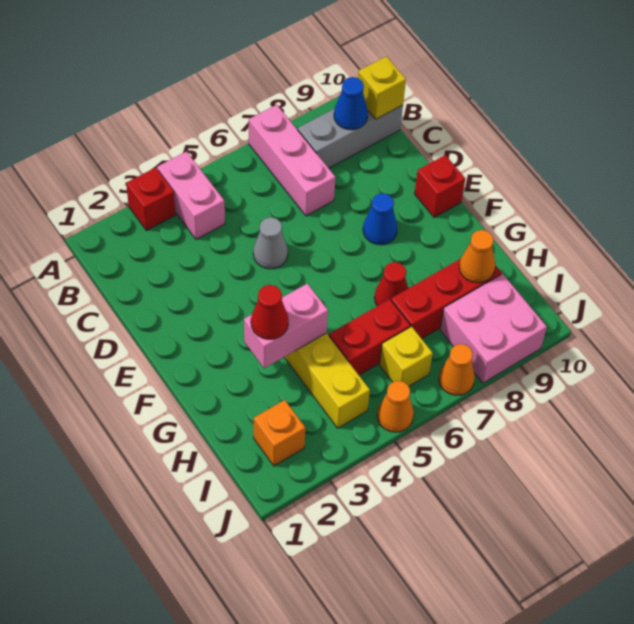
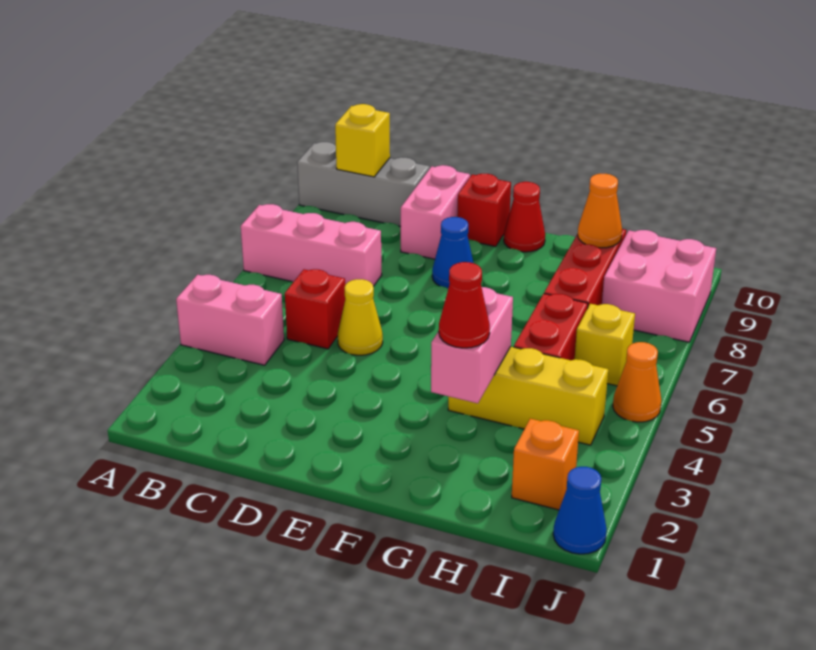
red brick A3 level 1 -> red brick C5 level 1
grey brick B8:B10 level 1 -> grey brick A10:C10 level 1
blue cone B9 level 2 -> blue cone J1 level 1
grey cone D5 level 1 -> yellow cone D5 level 1
none -> pink brick D9:D10 level 1
red cone G7 level 1 -> red cone F10 level 1
orange cone J7 level 1 -> none

